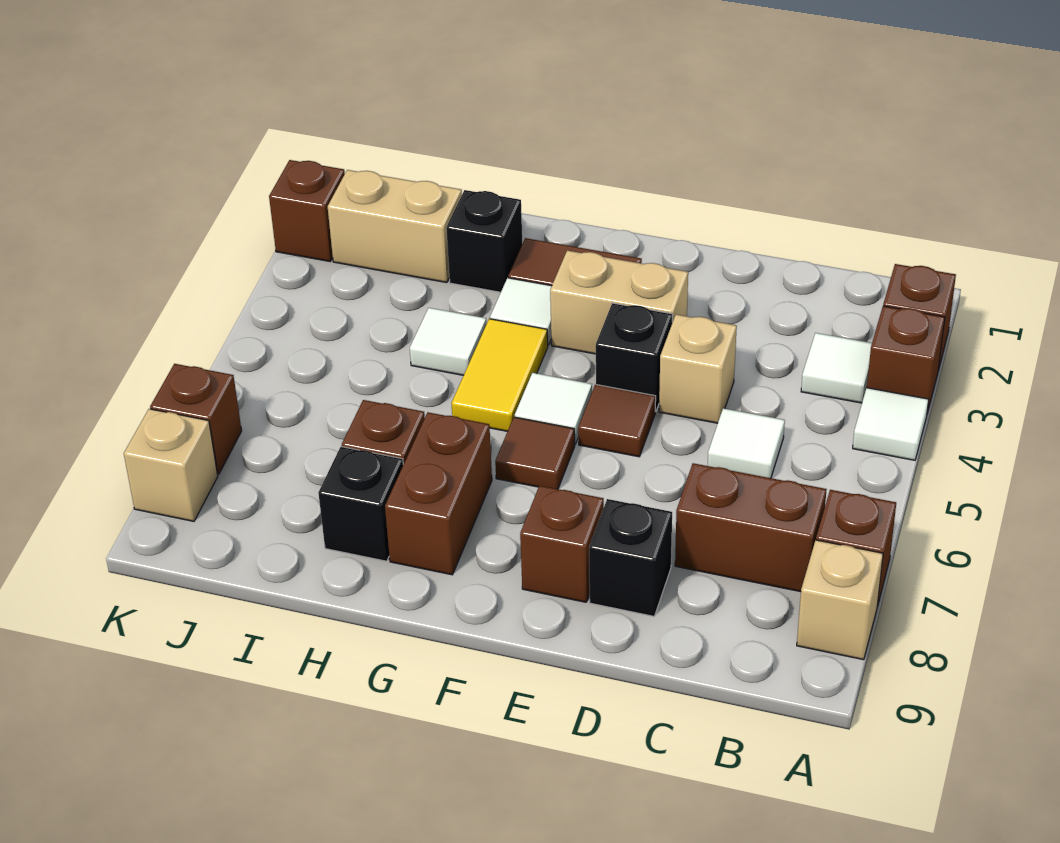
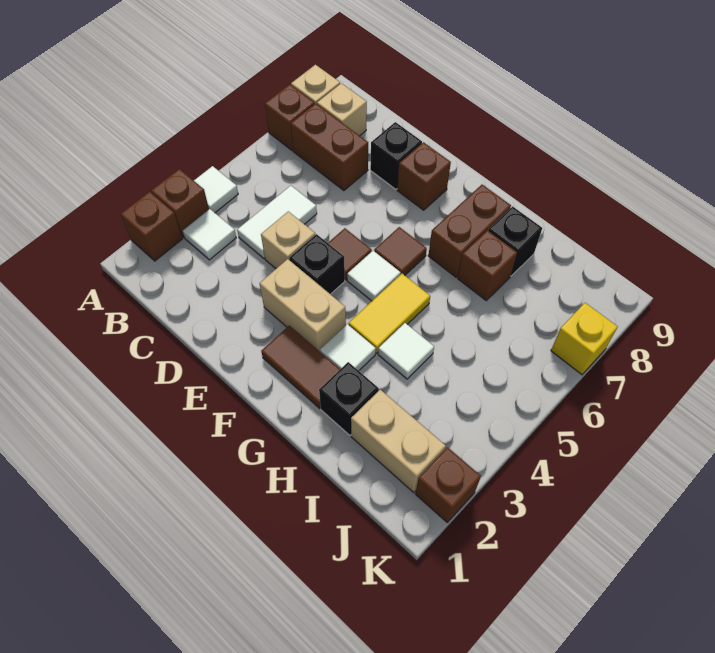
white tile C5 level 1 -> white tile C4:C5 level 1
brown brick K7 level 1 -> yellow brick K7 level 1
tan brick K8 level 1 -> tan brick B8 level 1

